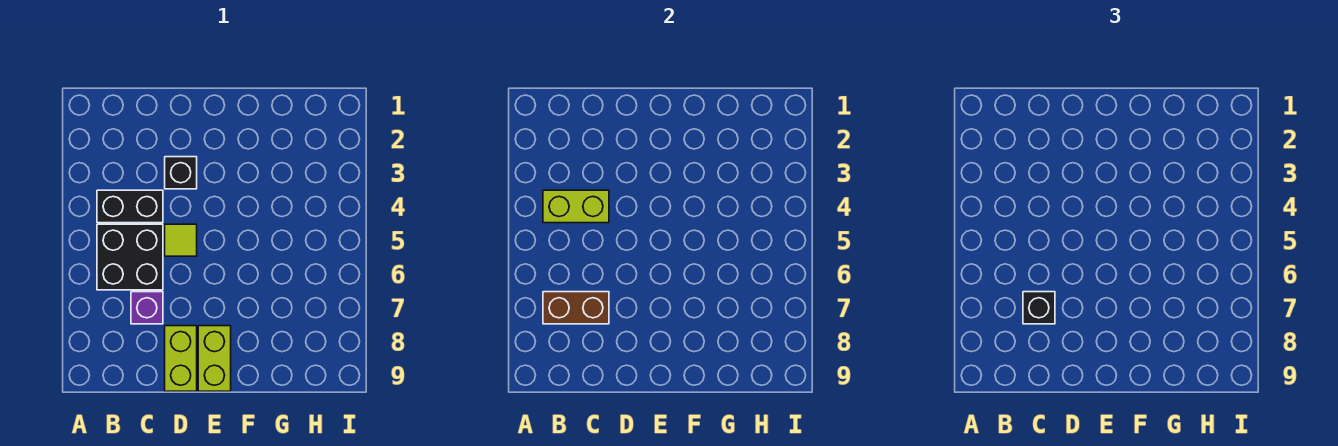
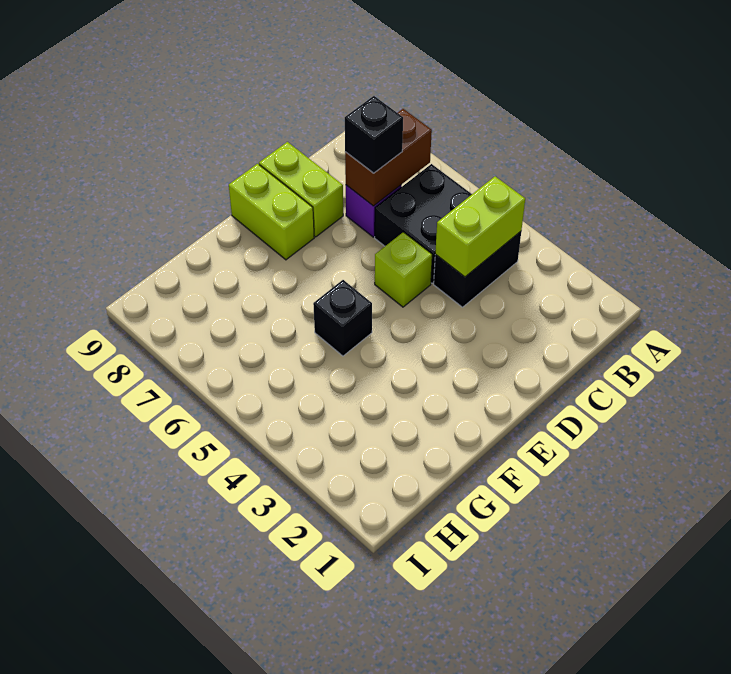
black brick D3 level 1 -> black brick F5 level 1
lime tile D5 level 1 -> lime brick D5 level 1

